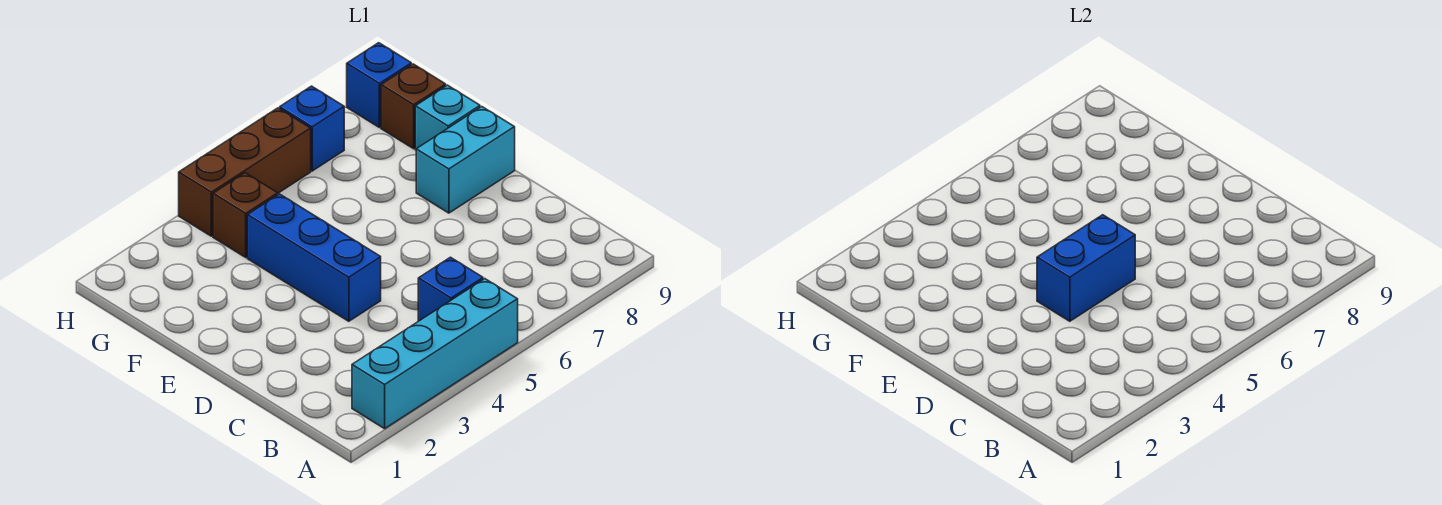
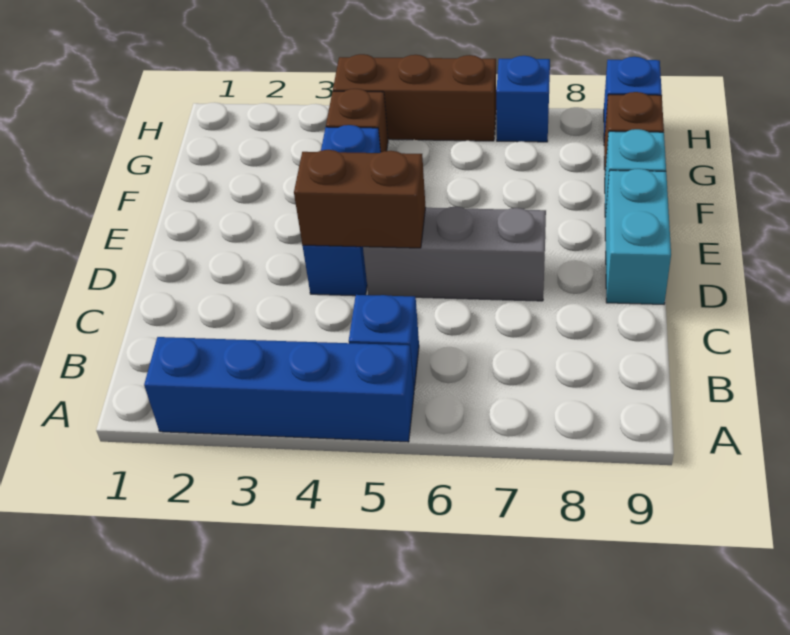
cyan brick A2:A5 level 1 -> blue brick A2:A5 level 1
blue brick D4:D5 level 2 -> brown brick D4:D5 level 2
none -> grey brick D5:D7 level 1
cyan brick E8:E9 level 1 -> cyan brick D9:E9 level 1

